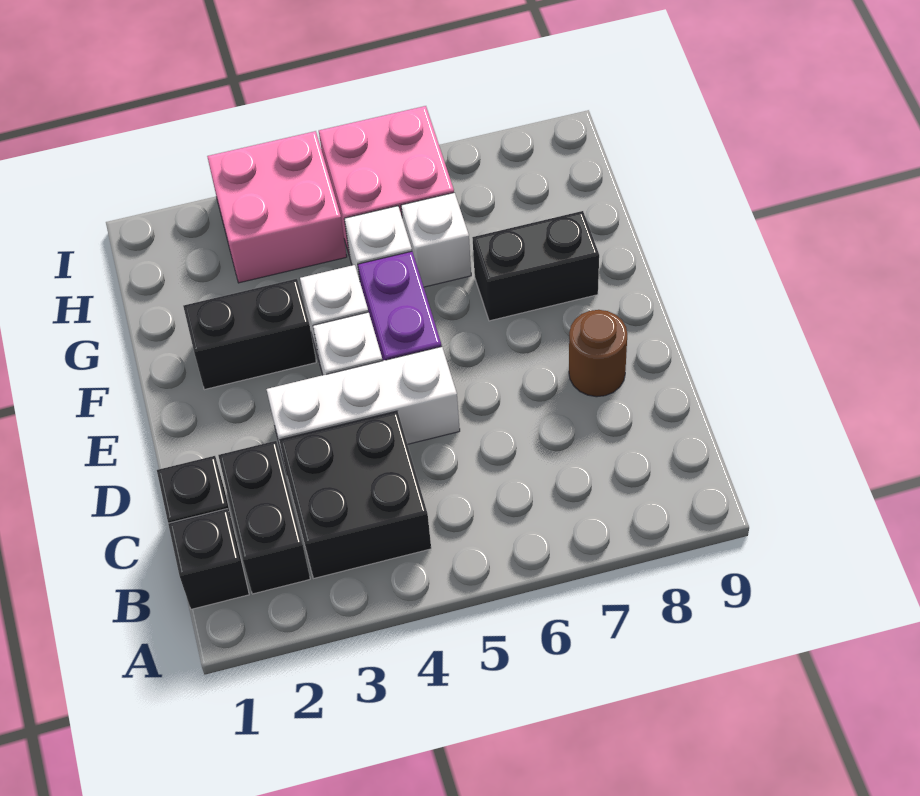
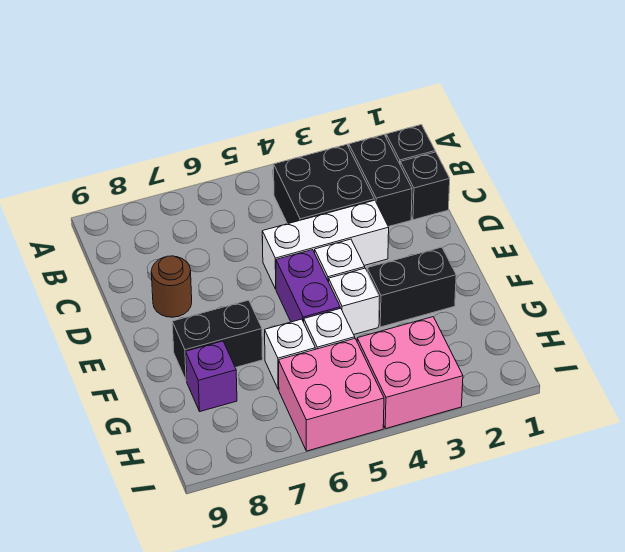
none -> purple brick G8 level 1

